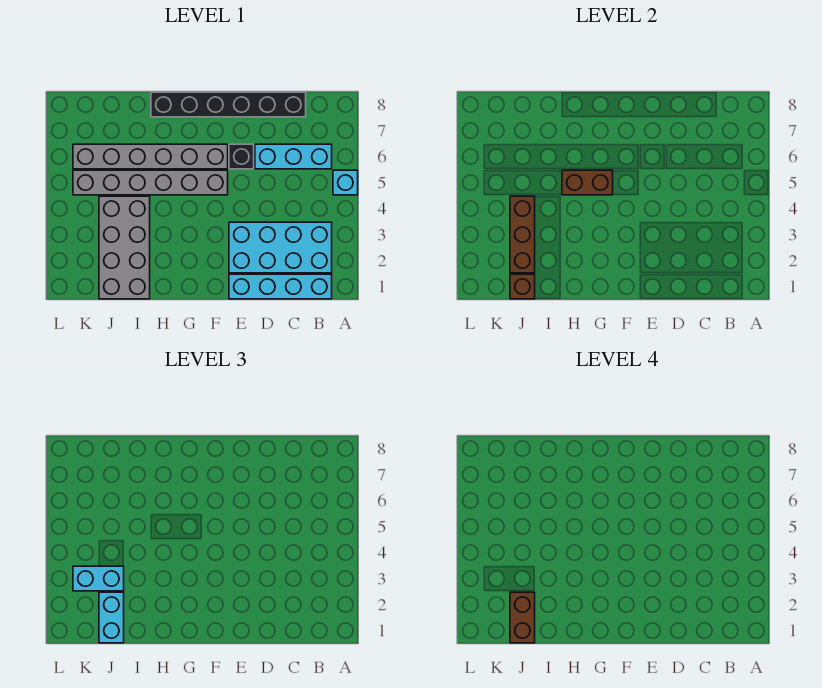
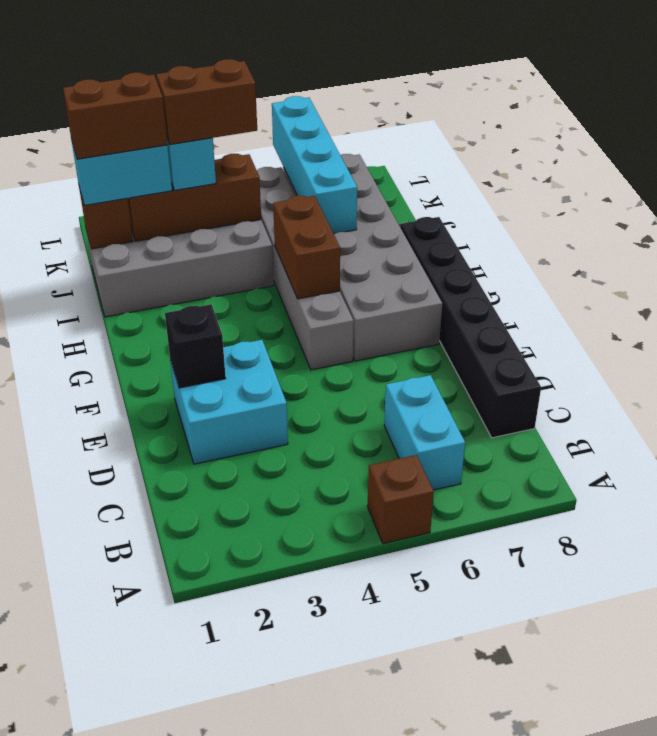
cyan brick A5 level 1 -> brown brick A5 level 1
cyan brick B1:E1 level 1 -> cyan brick I6:L6 level 2
cyan brick B2:E3 level 1 -> cyan brick D2:E3 level 1
cyan brick B6:D6 level 1 -> cyan brick B6:C6 level 1
black brick E6 level 1 -> black brick E2 level 2
grey brick F6:K6 level 1 -> grey brick F6:K7 level 1
none -> brown brick J3:J4 level 4

